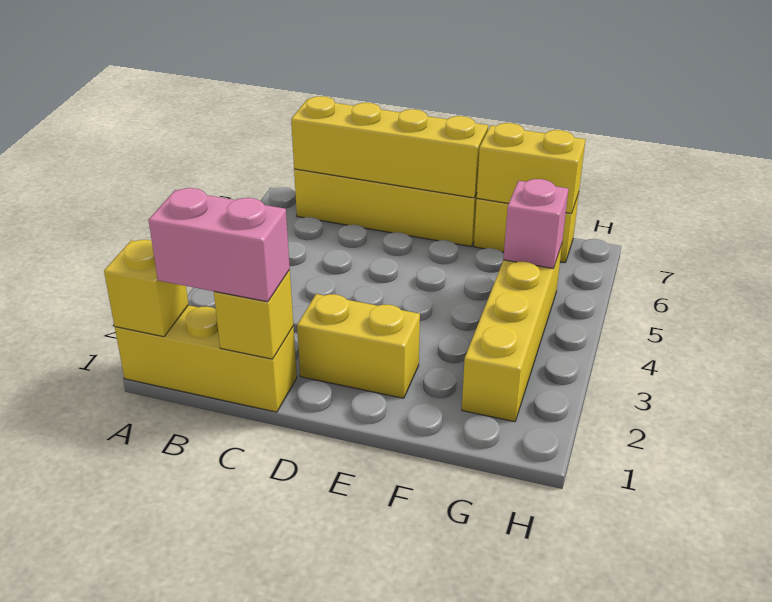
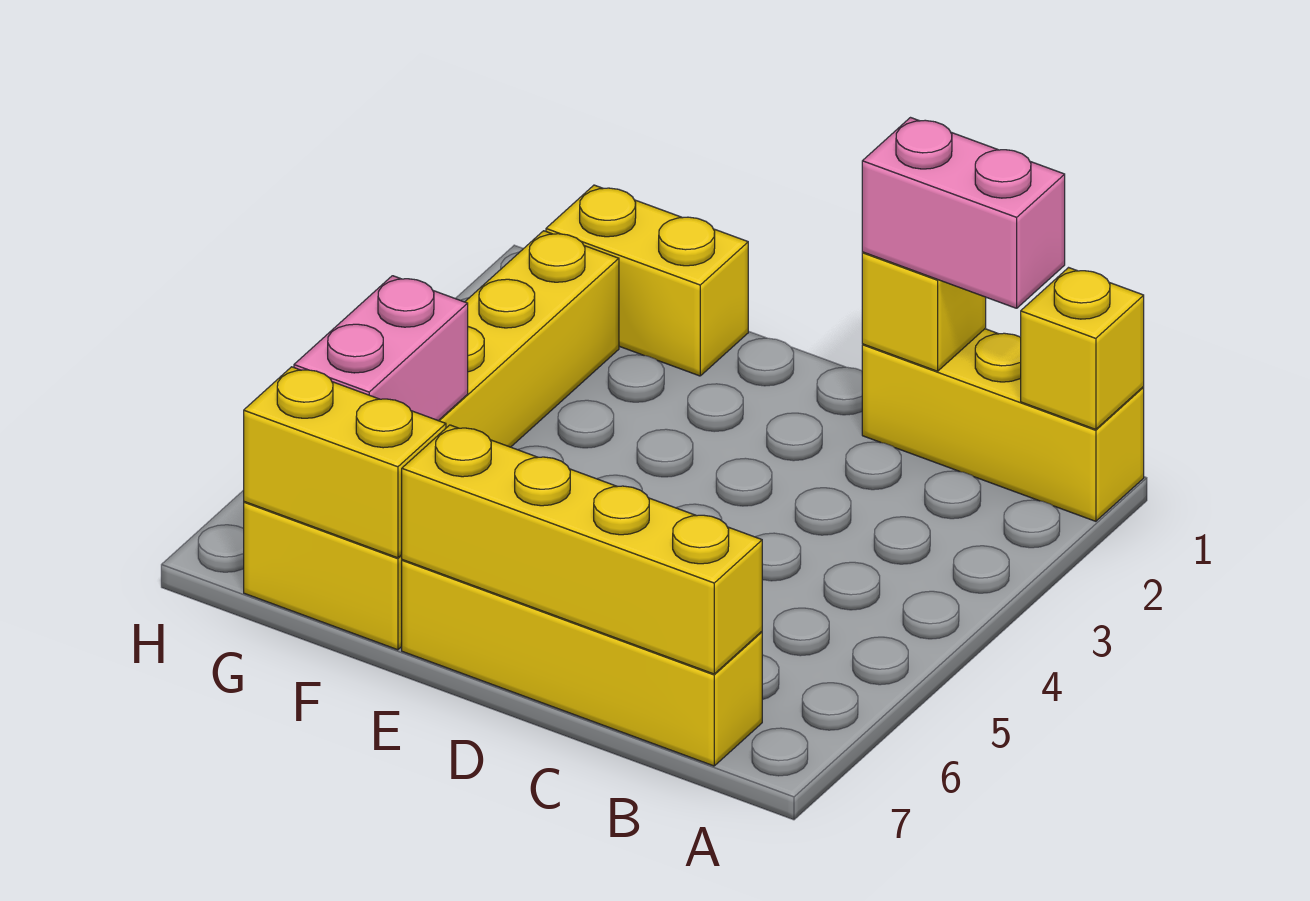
yellow brick D2:E2 level 1 -> yellow brick F1:G1 level 1
pink brick G5 level 2 -> pink brick G5:G6 level 2

